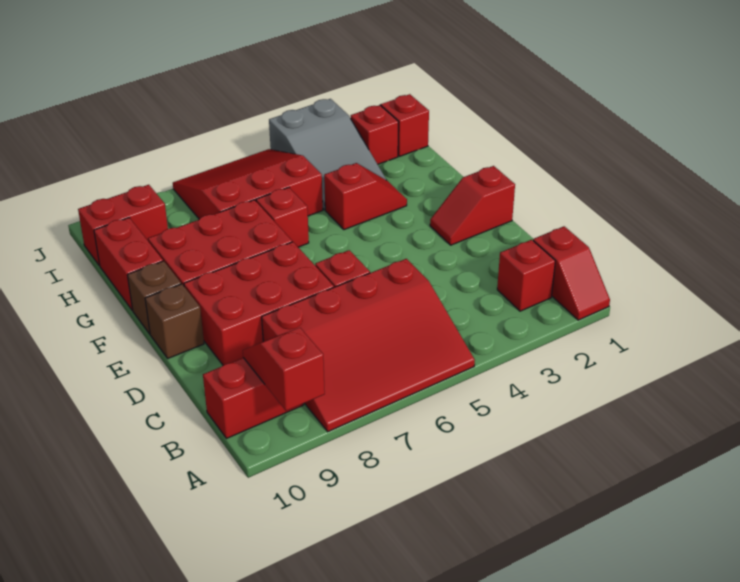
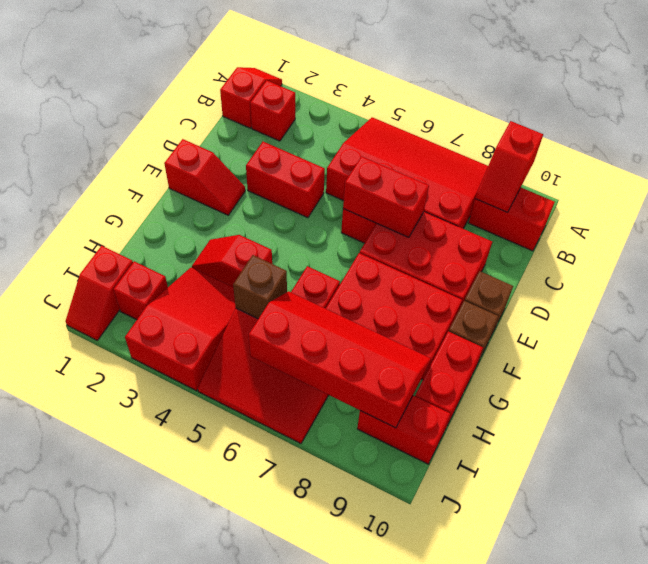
none -> red brick D3:D4 level 1
none -> red brick D6:D7 level 2
grey slope H3:J4 level 1 top J -> red slope H3:J4 level 1 top J
none -> brown brick H5 level 2
none -> red slope H6:I9 level 2 top I

